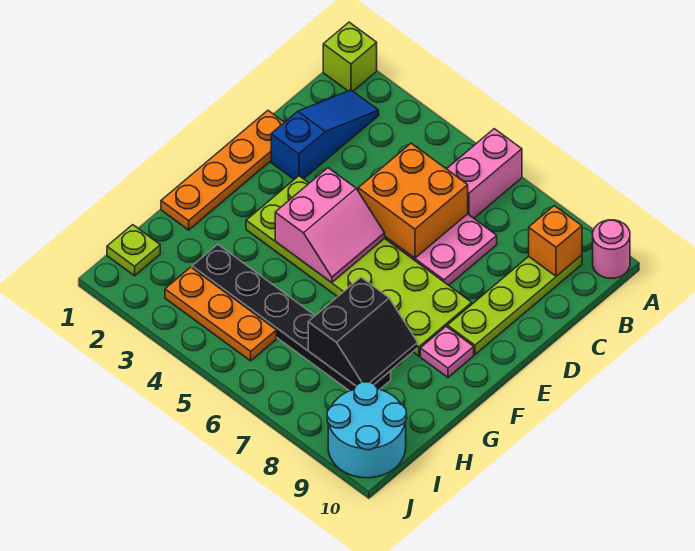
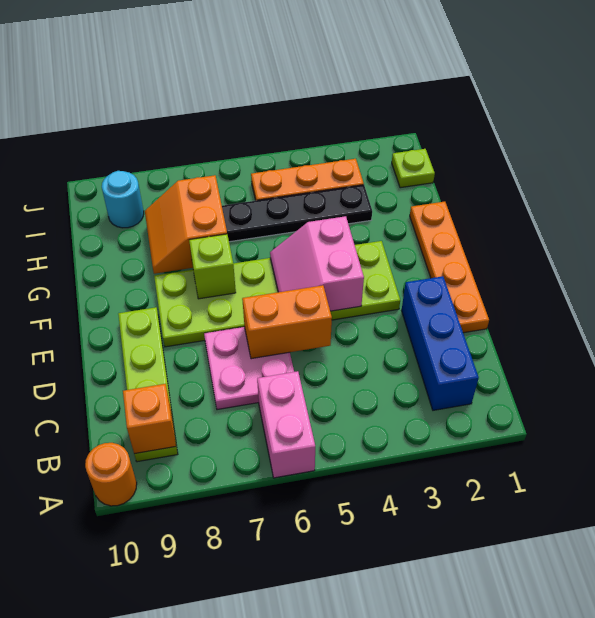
lime brick A1 level 1 -> lime brick F7 level 2
pink round brick A10 level 1 -> orange round brick A10 level 1
blue slope B2:D2 level 1 top D -> blue brick B2:D2 level 1
orange brick C5:D6 level 2 -> orange brick D5:D6 level 2
pink plate F9 level 1 -> none
black slope G7:H8 level 2 top 7 -> orange slope G7:H8 level 2 top 7
cyan round brick I9:J10 level 1 -> cyan round brick I9 level 1

